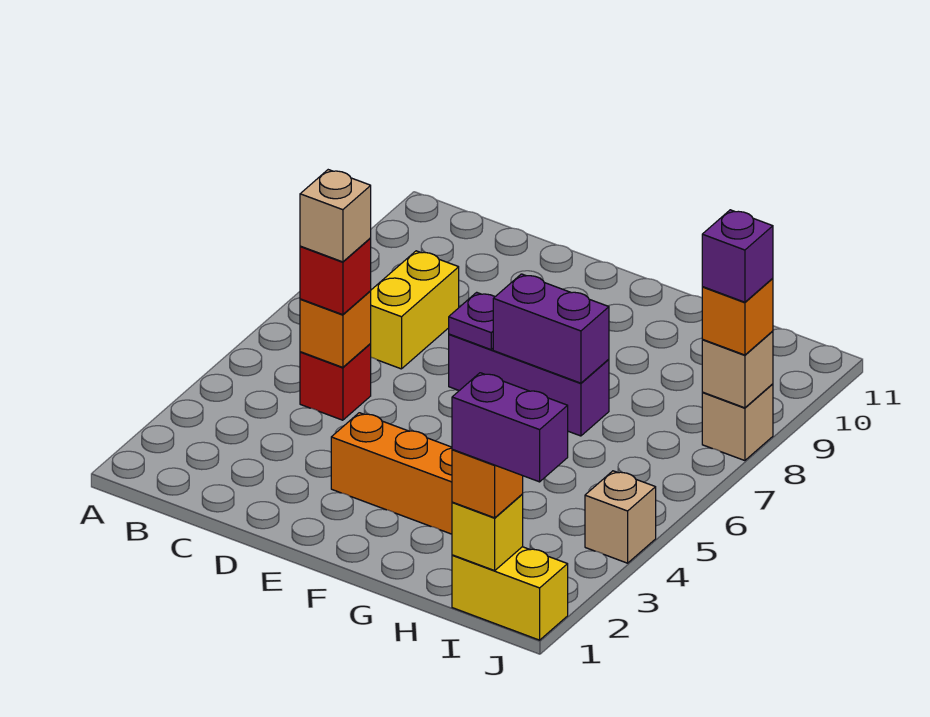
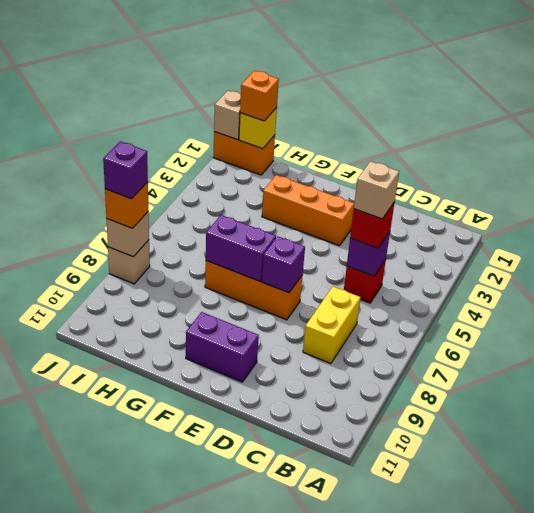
orange brick C5 level 2 -> purple brick C5 level 2
purple brick E7:G7 level 1 -> orange brick E7:G7 level 1
purple plate E7 level 2 -> purple brick E7 level 2
yellow brick I1:J1 level 1 -> orange brick I1:J1 level 1
purple brick I1:J1 level 4 -> purple brick E10:F10 level 1
tan brick J4 level 1 -> tan brick J1 level 2

